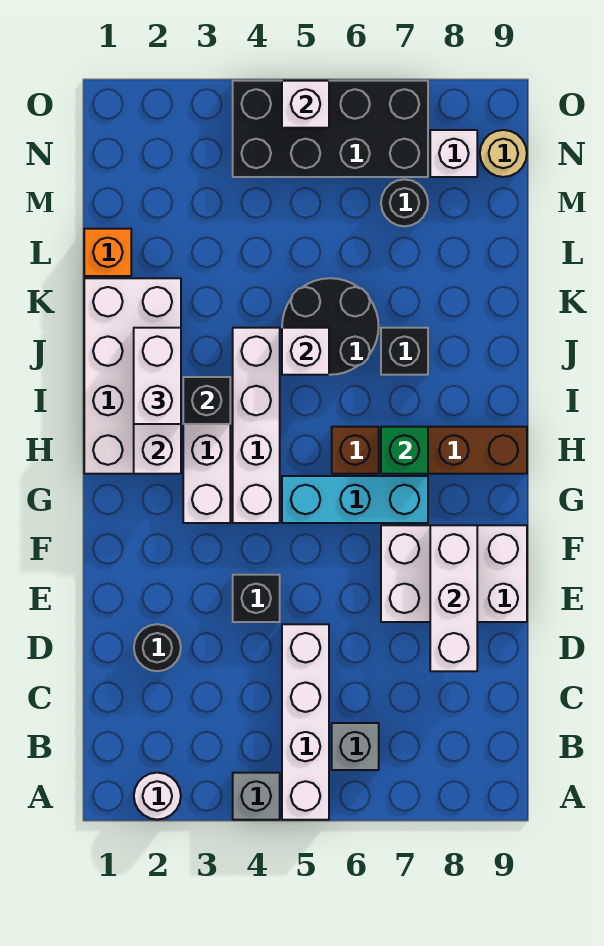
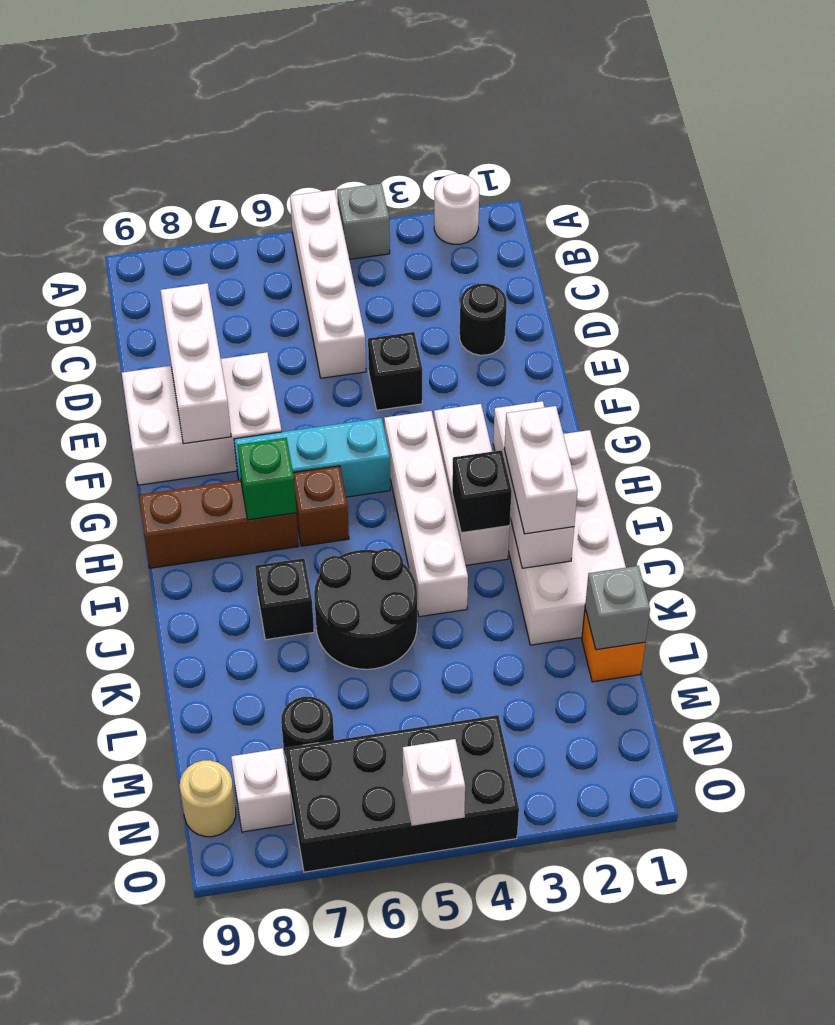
grey brick B6 level 1 -> grey brick L1 level 2
white brick J5 level 2 -> none

